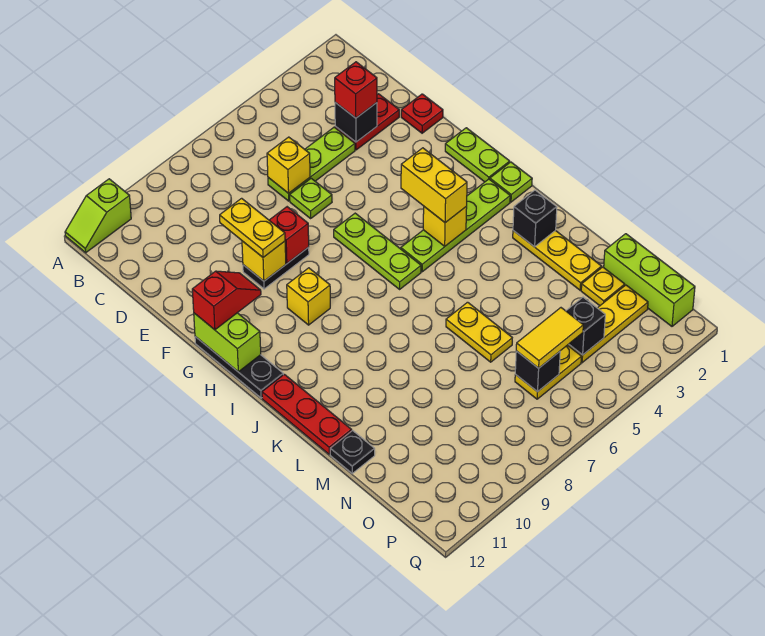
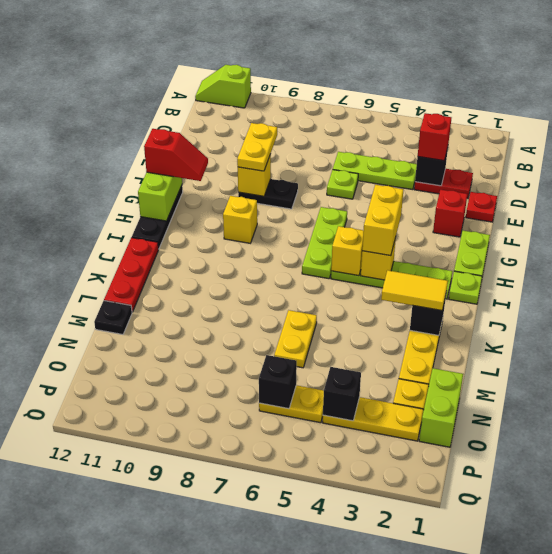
yellow brick D6 level 2 -> yellow brick I5 level 2
red brick F8 level 2 -> red brick F2 level 1
lime brick N1:P1 level 1 -> lime brick N1:O1 level 1
yellow tile O5:O6 level 3 -> yellow tile K2:K3 level 3

